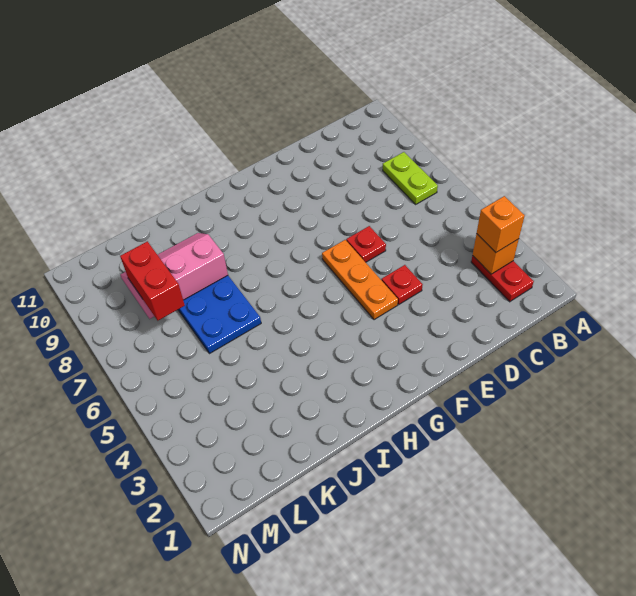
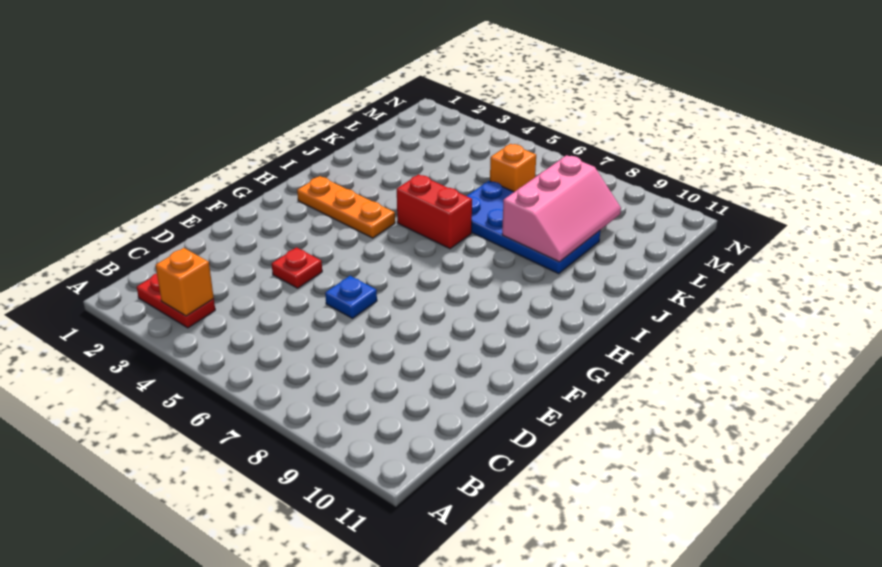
orange brick B3 level 3 -> orange brick L6 level 1
lime plate B7:B8 level 1 -> none
red plate E6 level 1 -> blue plate E6 level 1
orange plate F4:F6 level 1 -> orange plate H2:H4 level 1
red brick L7:L8 level 3 -> red brick I5:I6 level 1

